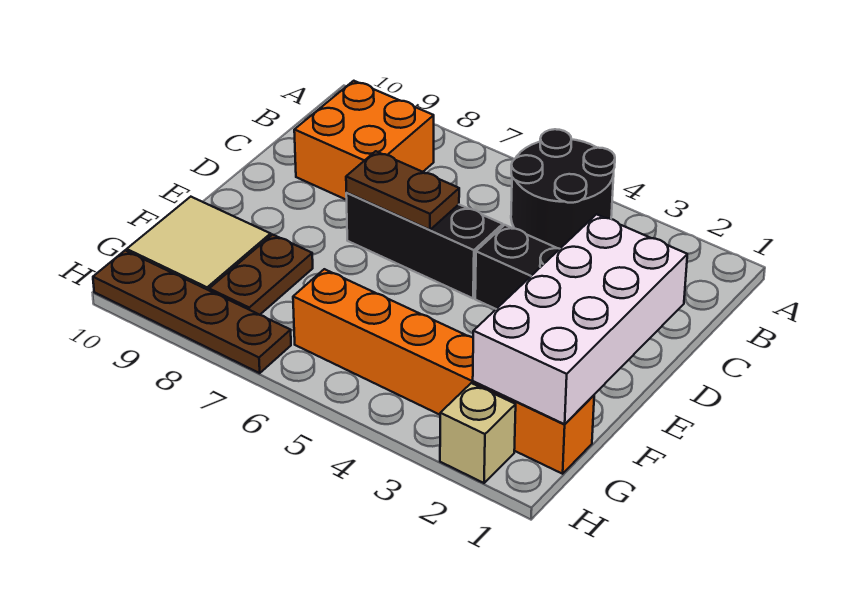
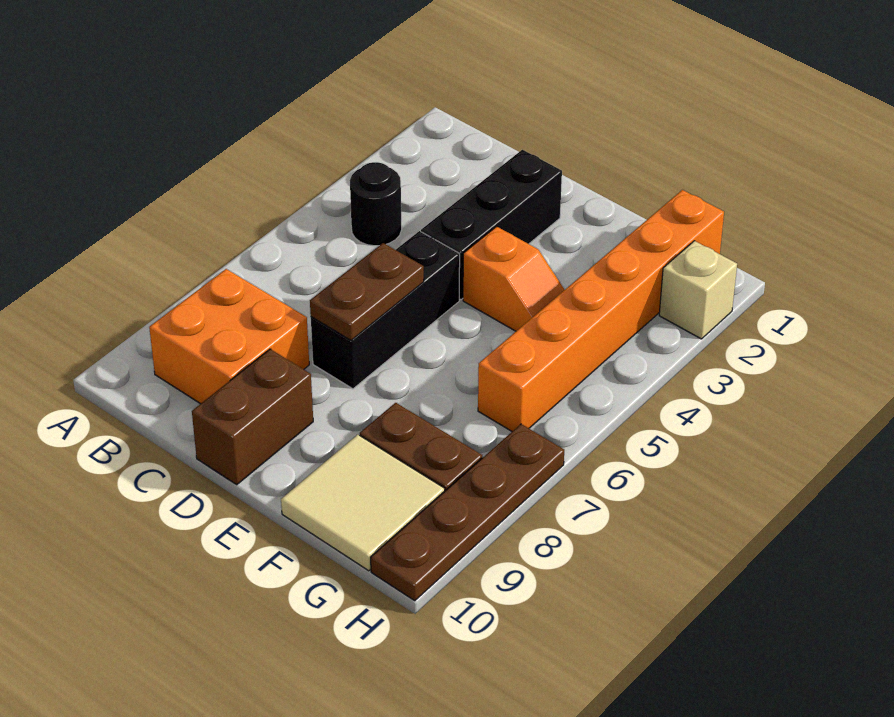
black round brick A4:B5 level 1 -> black round brick B4 level 1
white brick D1:G2 level 2 -> none
none -> brown brick D9:D10 level 1
none -> orange slope E4:F4 level 1 top E

